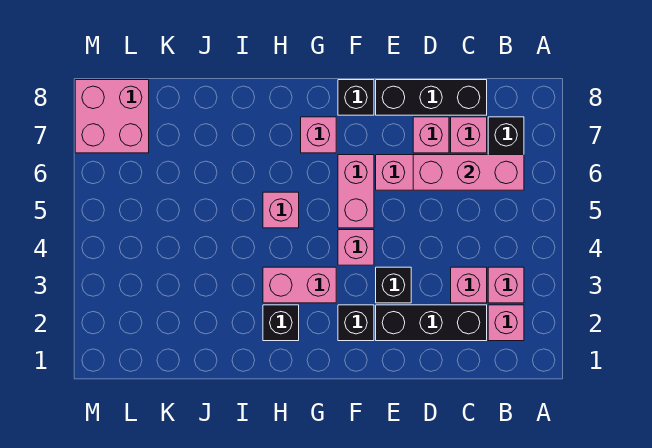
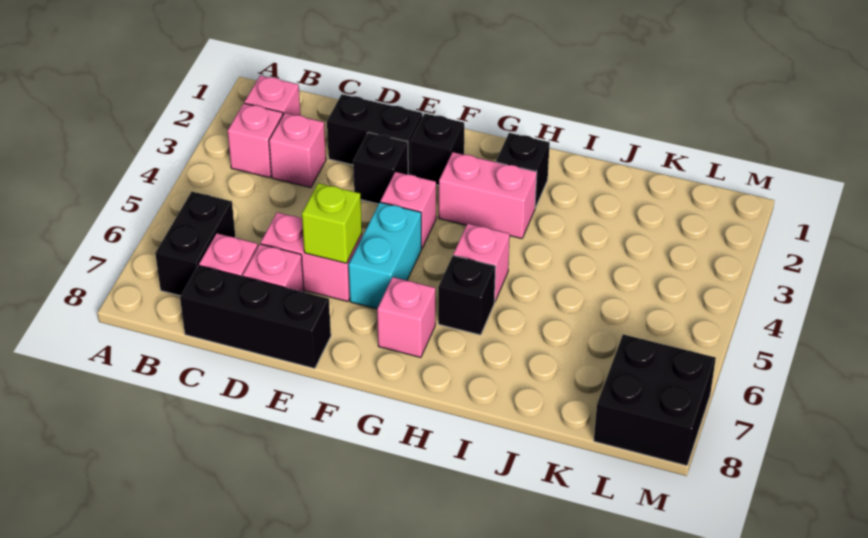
pink brick B6:D6 level 2 -> none
black brick C2:E2 level 1 -> black brick D2:E2 level 1
none -> lime brick E6 level 2
pink brick F5:F6 level 1 -> cyan brick F5:F6 level 1
black brick F8 level 1 -> black brick H6 level 1
pink brick L7:M8 level 1 -> black brick L7:M8 level 1

